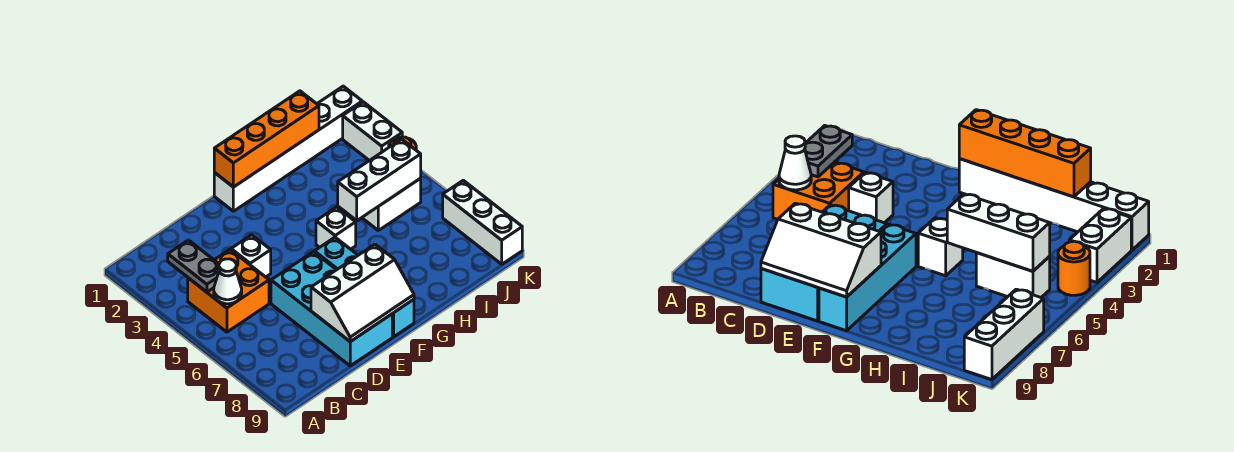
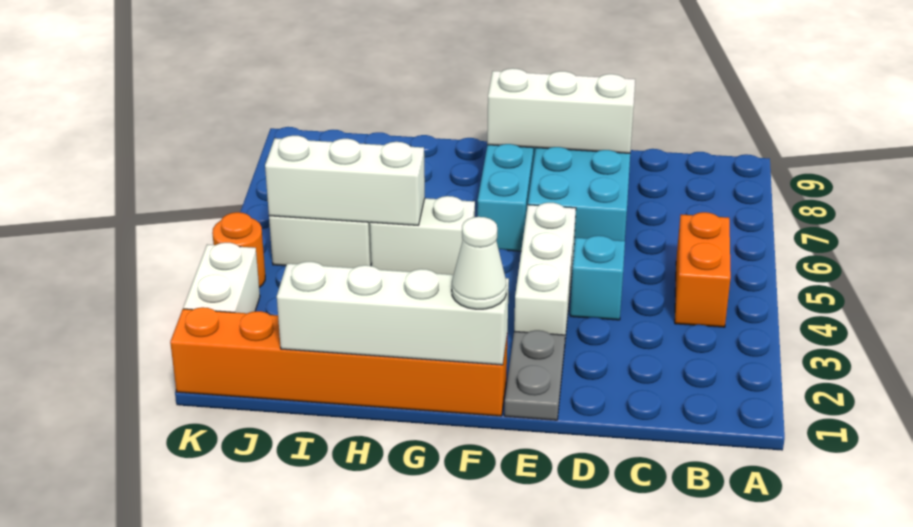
grey plate B3:B4 level 2 -> grey plate E1:E2 level 1
orange brick B4:C5 level 1 -> orange brick B4:B5 level 1
white cone B5 level 2 -> white cone F1 level 3
white brick D4 level 1 -> cyan brick D4 level 1
white brick F1:K1 level 1 -> orange brick F1:K1 level 1
orange brick F1:I1 level 2 -> white brick F1:I1 level 2
white brick G5 level 1 -> white brick G5:H5 level 1
white brick K7:K9 level 1 -> white brick E3:E5 level 1

